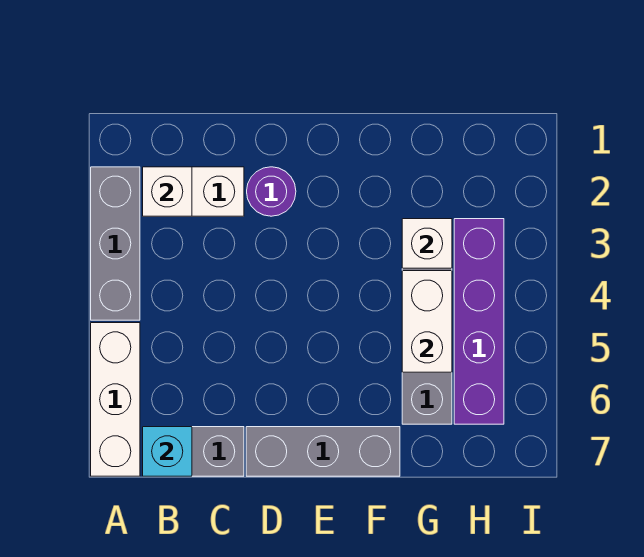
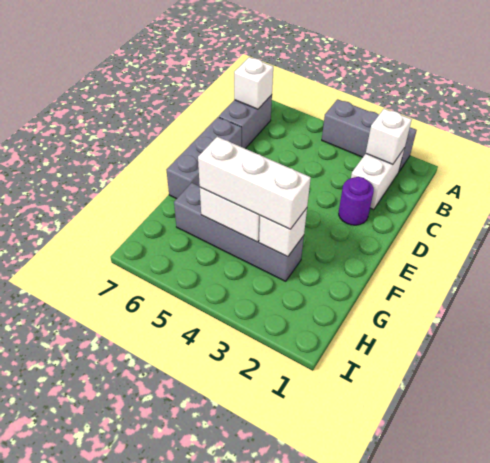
white brick A5:A7 level 1 -> white brick G3:G5 level 3
cyan brick B7 level 2 -> white brick B7 level 2
purple brick H3:H6 level 1 -> none

